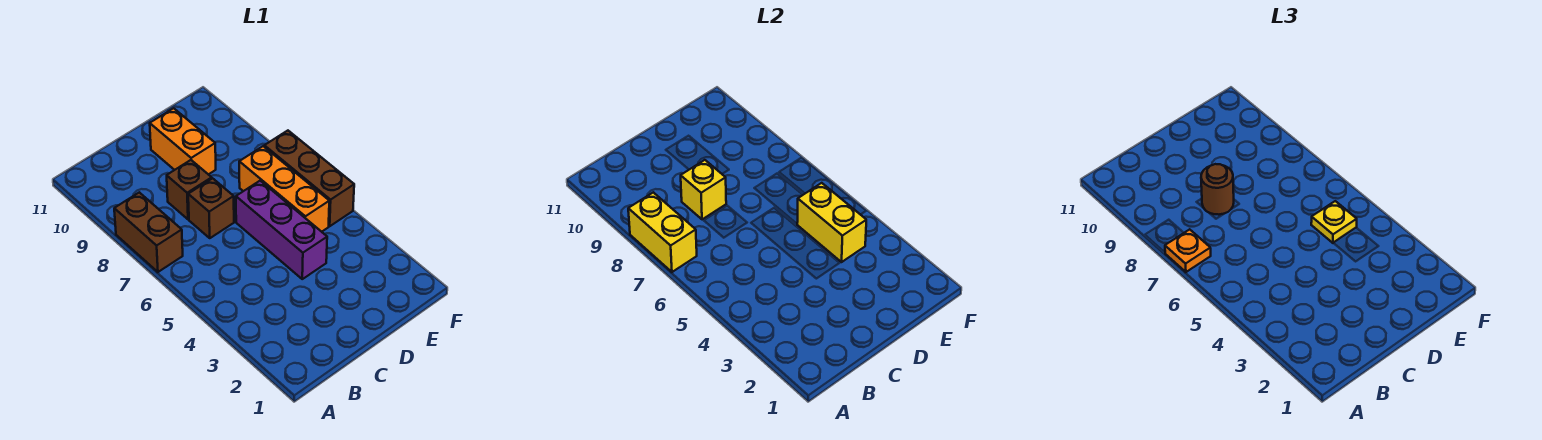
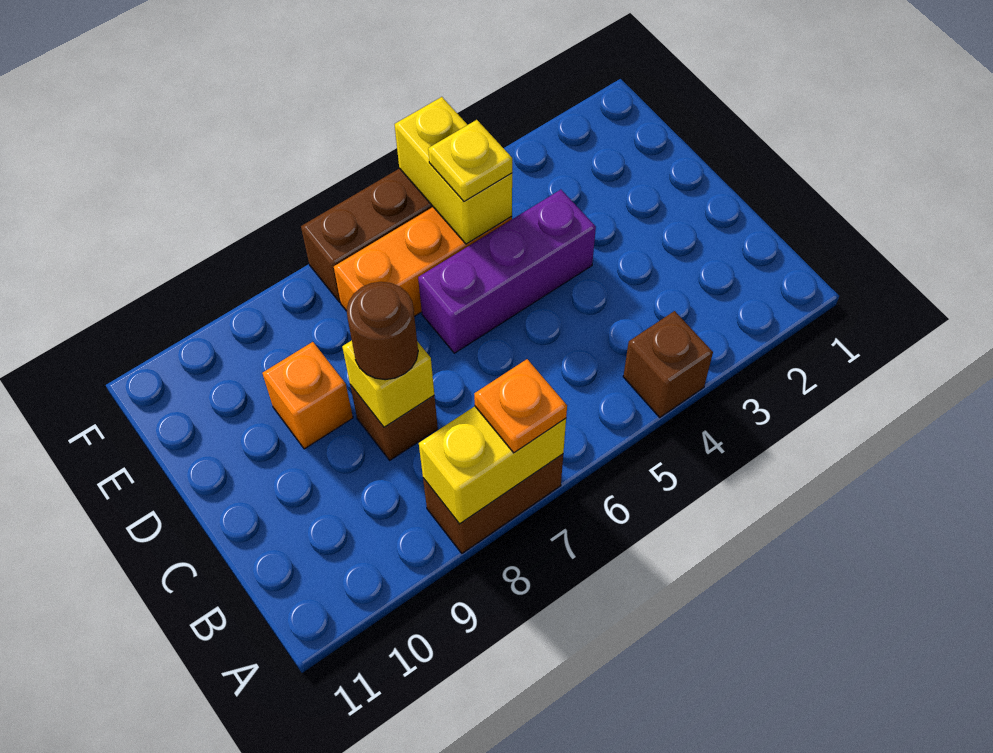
brown brick C7 level 1 -> brown brick A4 level 1
orange brick D9:D10 level 1 -> orange brick D9 level 1
yellow brick E4:E5 level 2 -> yellow brick E5:F5 level 2

